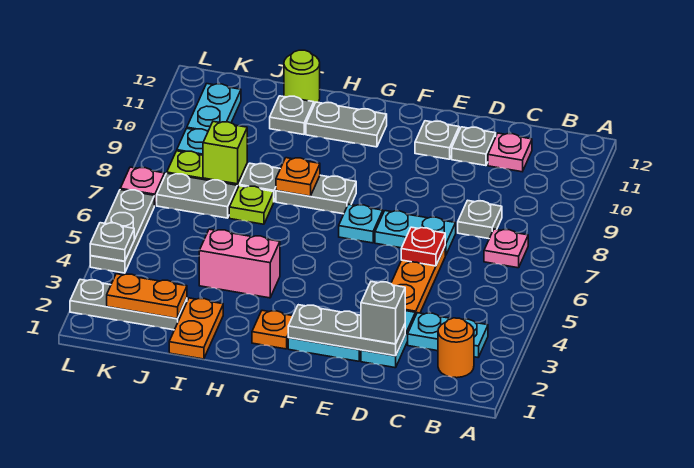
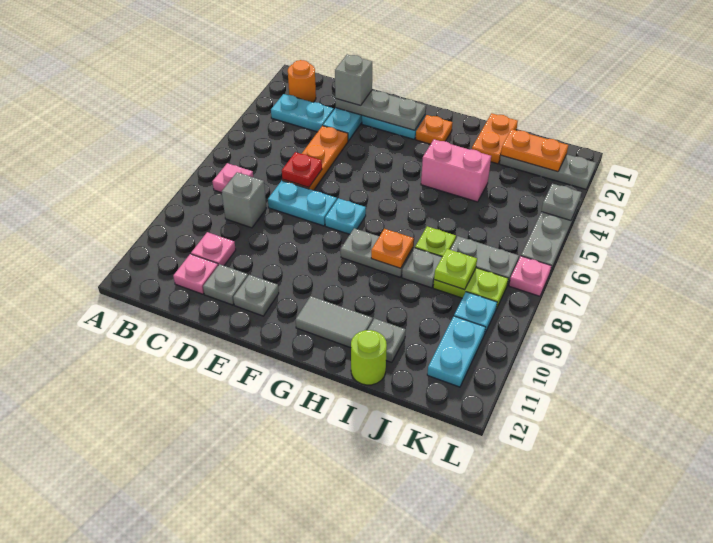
grey plate C8 level 1 -> grey brick C8 level 1
none -> pink plate C10 level 1
grey plate G11:H11 level 1 -> grey tile G11:H11 level 1
lime brick J8 level 2 -> lime plate J8 level 2

